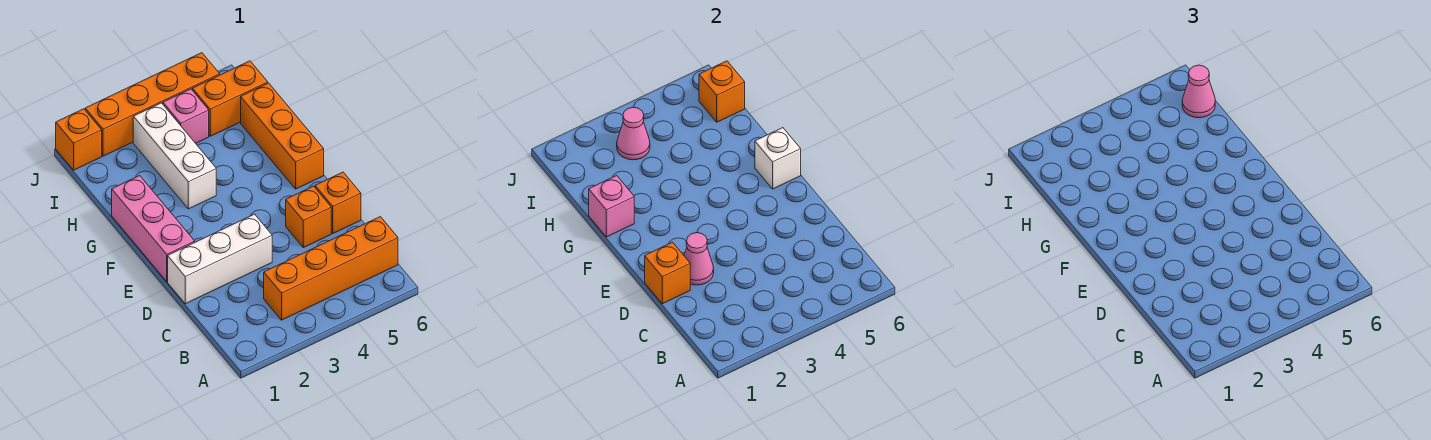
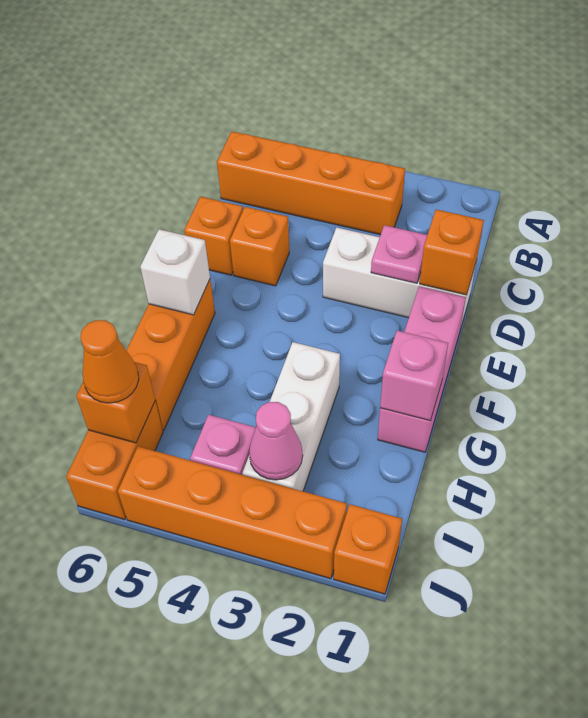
pink cone D2 level 2 -> pink plate D2 level 2
orange brick I5:I6 level 1 -> orange brick I6:J6 level 1
pink cone I6 level 3 -> orange cone I6 level 3

